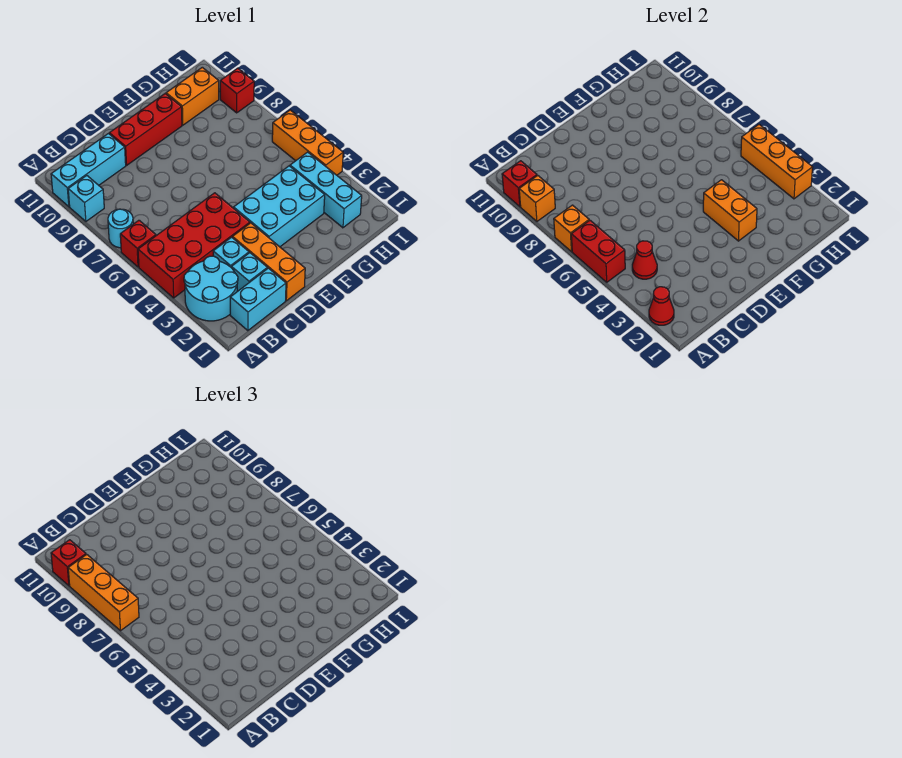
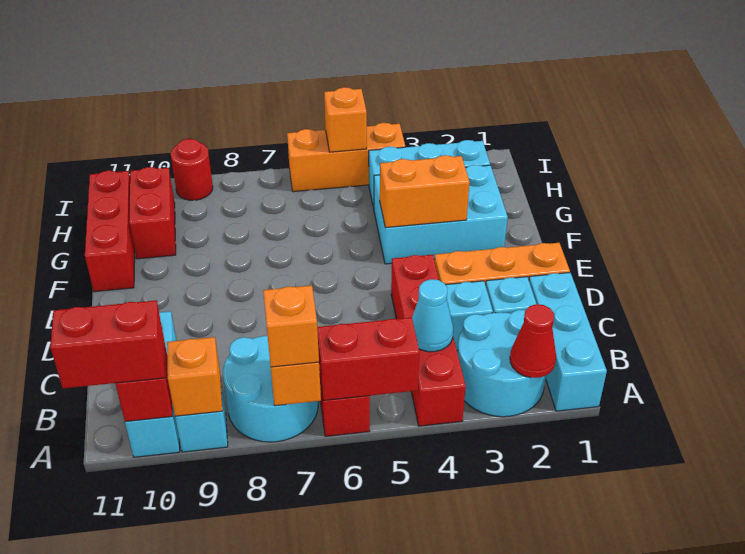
red brick A4:D5 level 1 -> red brick A4:D4 level 1
cyan round brick A7 level 1 -> cyan round brick A7:B8 level 1
orange brick A7:A9 level 3 -> orange brick A7 level 3
red brick A10 level 3 -> red brick A10:A11 level 3
cyan brick B1:C1 level 1 -> cyan brick A1:C1 level 1
red cone B4 level 2 -> cyan cone B4 level 2
red brick D10:F10 level 1 -> red brick F11:H11 level 1
cyan brick E3:G4 level 1 -> cyan brick F2:G4 level 1
orange brick G10:H10 level 1 -> red brick G10:H10 level 1
orange brick I3:I5 level 2 -> orange brick I5 level 2
red brick I9 level 1 -> red round brick I9 level 1

